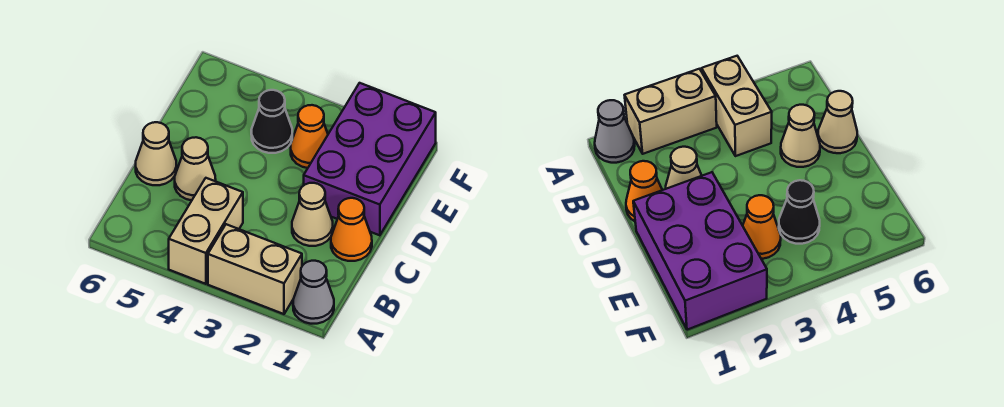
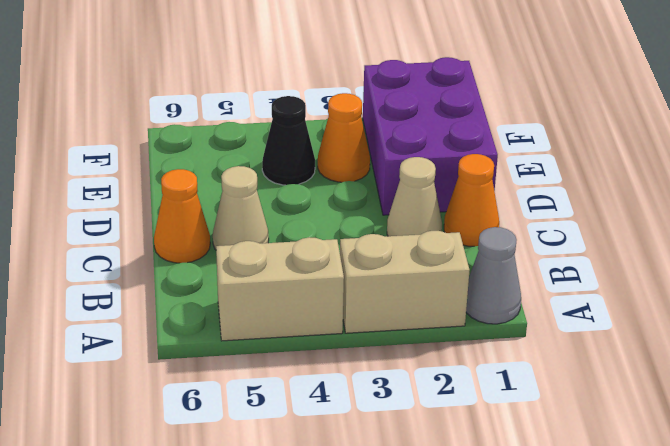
tan brick A4:B4 level 1 -> tan brick A4:A5 level 1
tan cone C6 level 1 -> orange cone C6 level 1

